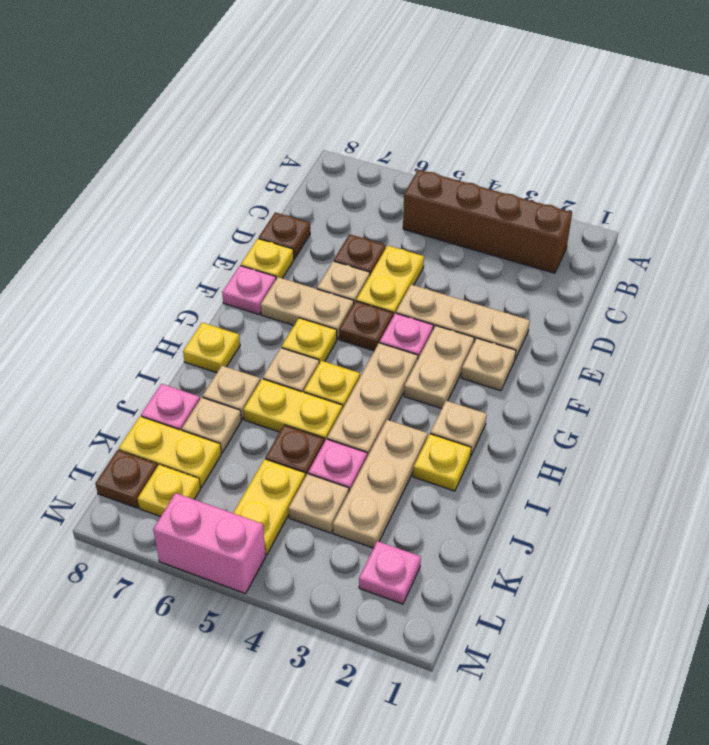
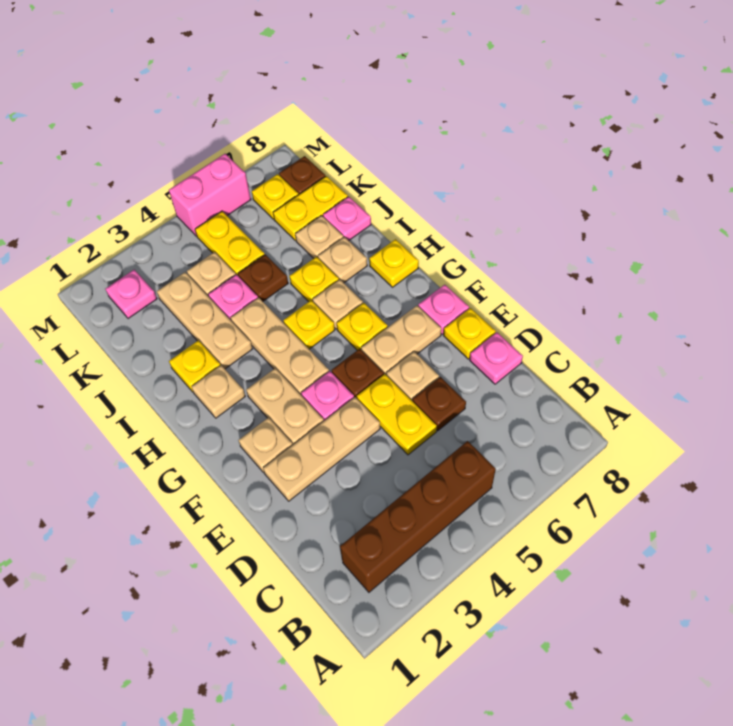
brown plate D8 level 1 -> pink plate D8 level 1
yellow plate I5:I6 level 1 -> yellow plate I6 level 1

